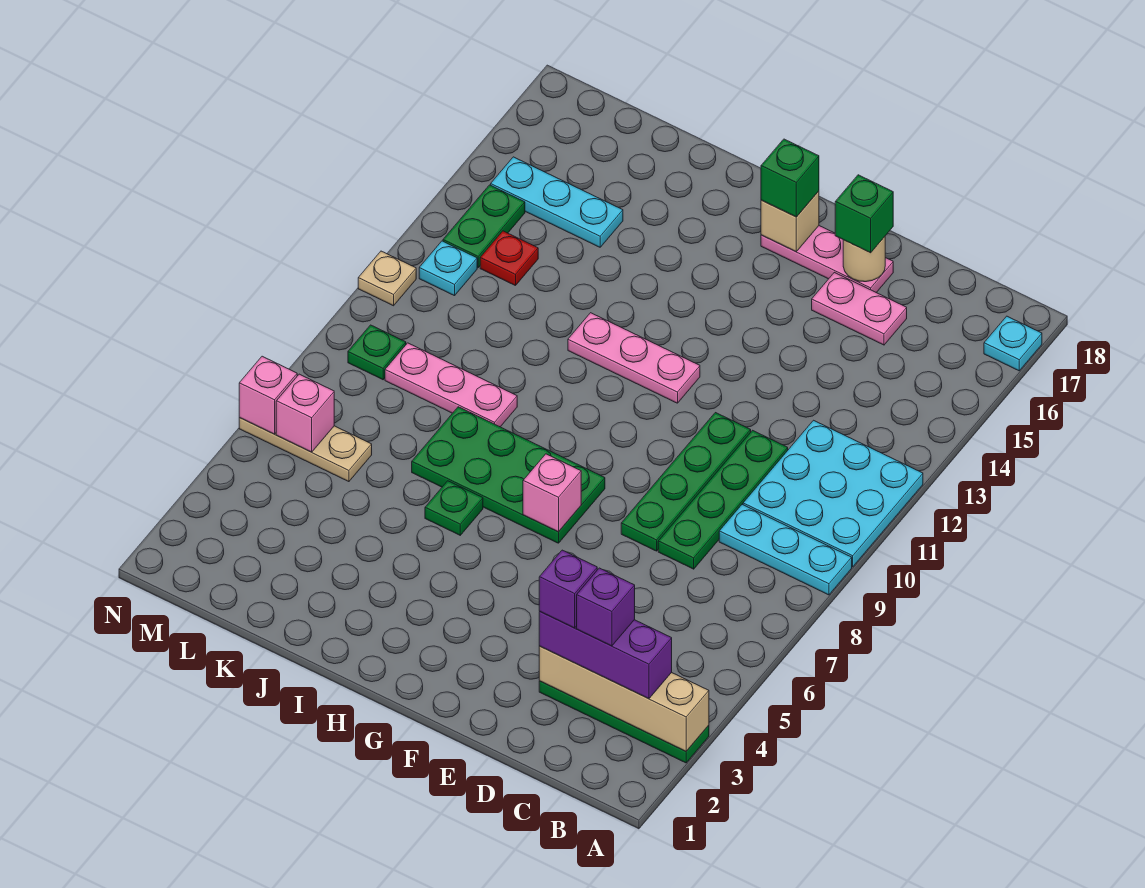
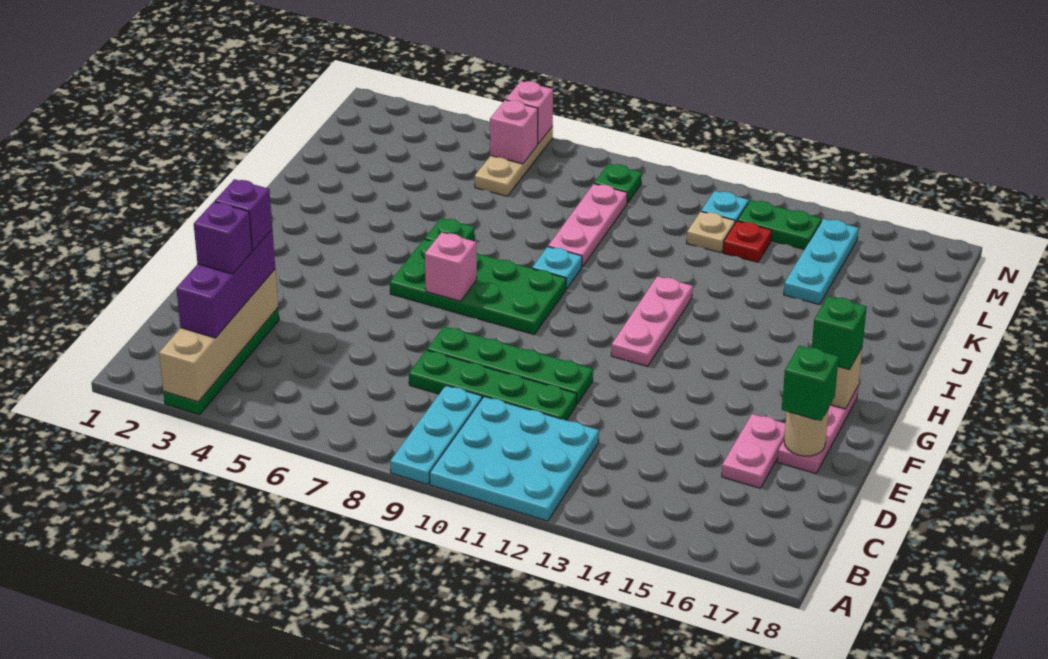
cyan plate A17 level 1 -> cyan plate I9 level 1
green plate G7:J8 level 1 -> green plate G6:H9 level 1
tan plate N11 level 1 -> tan plate L12 level 1

